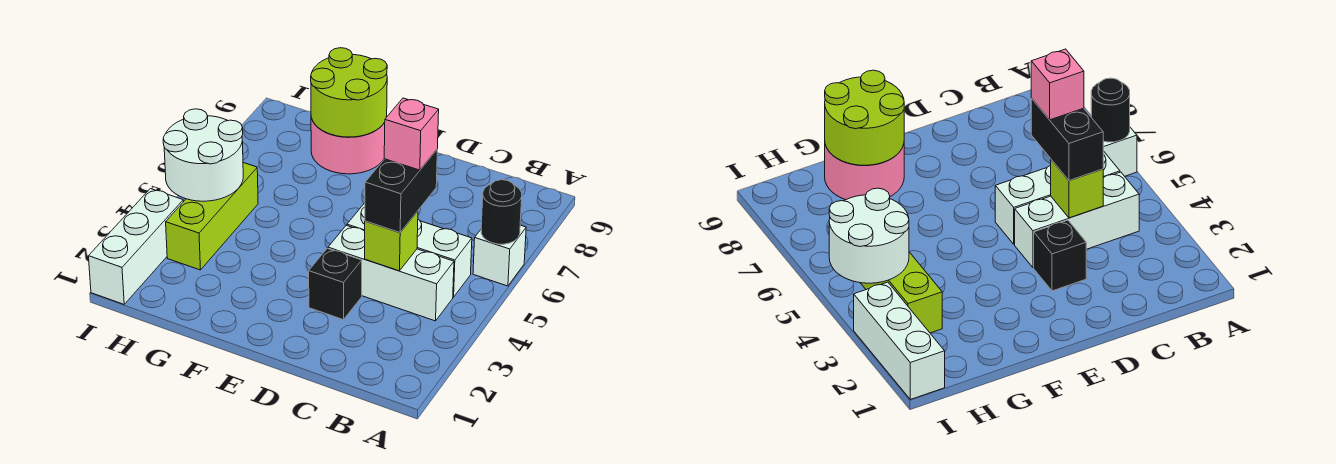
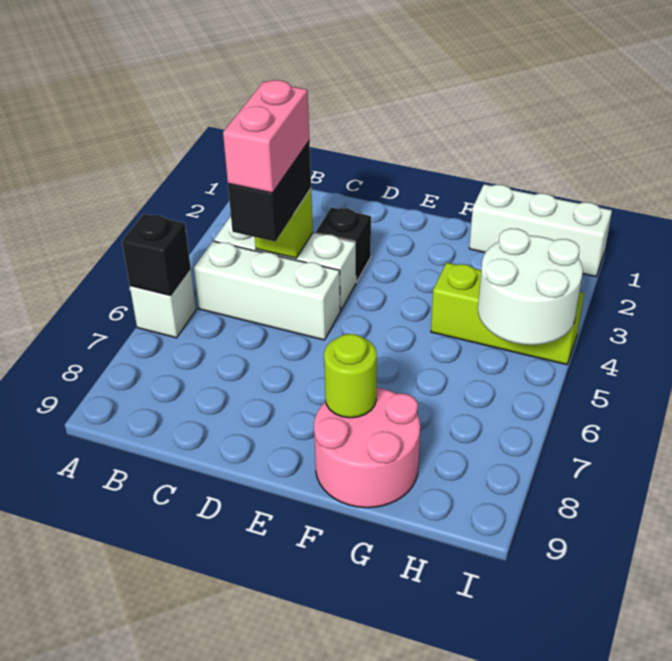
black round brick A6 level 2 -> black brick A6 level 2
pink brick C5 level 4 -> pink brick C4:C5 level 4
lime round brick F8:G9 level 2 -> lime round brick F8 level 2
lime brick H3:H5 level 1 -> lime brick G4:I4 level 1
white brick I1:I3 level 1 -> white brick G1:I1 level 1

